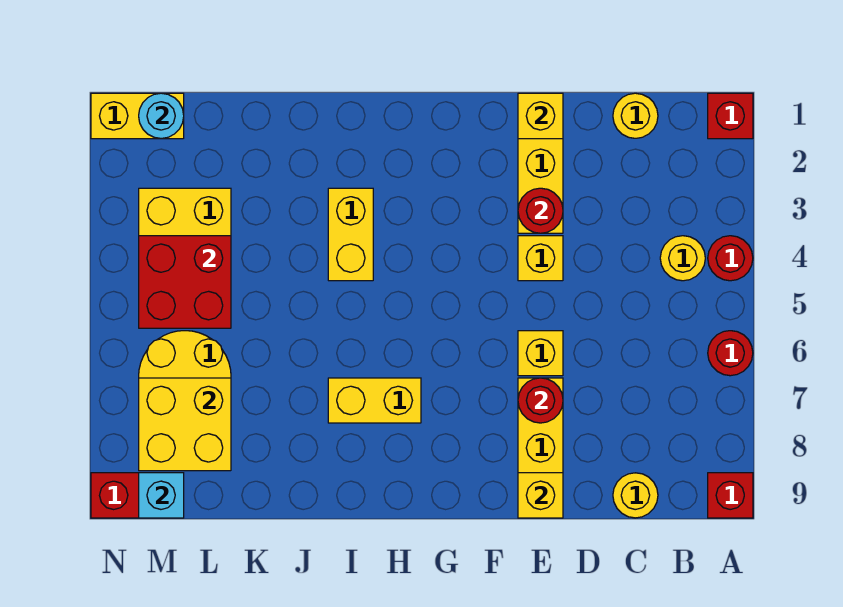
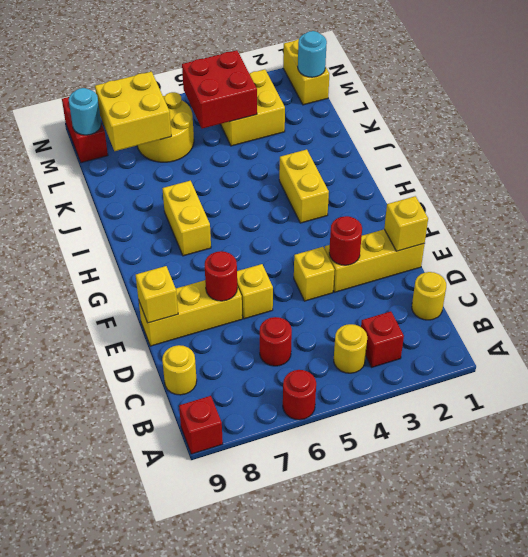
red brick A1 level 1 -> red brick B3 level 1
red round brick A4 level 1 -> red round brick C6 level 1
yellow brick I3:I4 level 1 -> yellow brick H3:I3 level 1
cyan brick M9 level 2 -> cyan round brick M9 level 2

